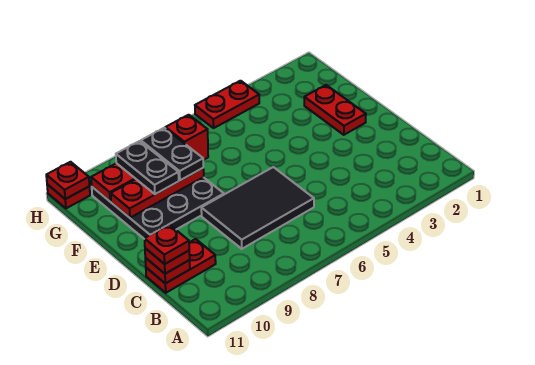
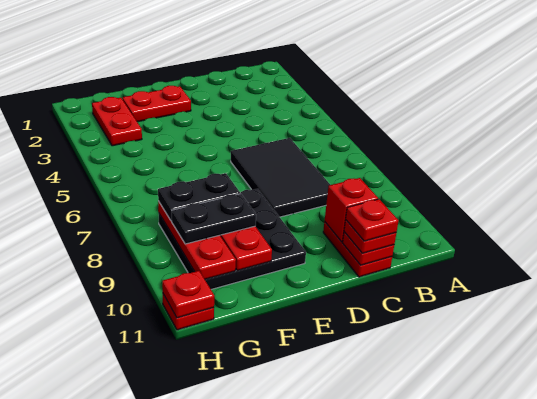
red brick G7 level 1 -> red brick C10 level 2
red plate H4:H5 level 1 -> red plate G2:G3 level 1

